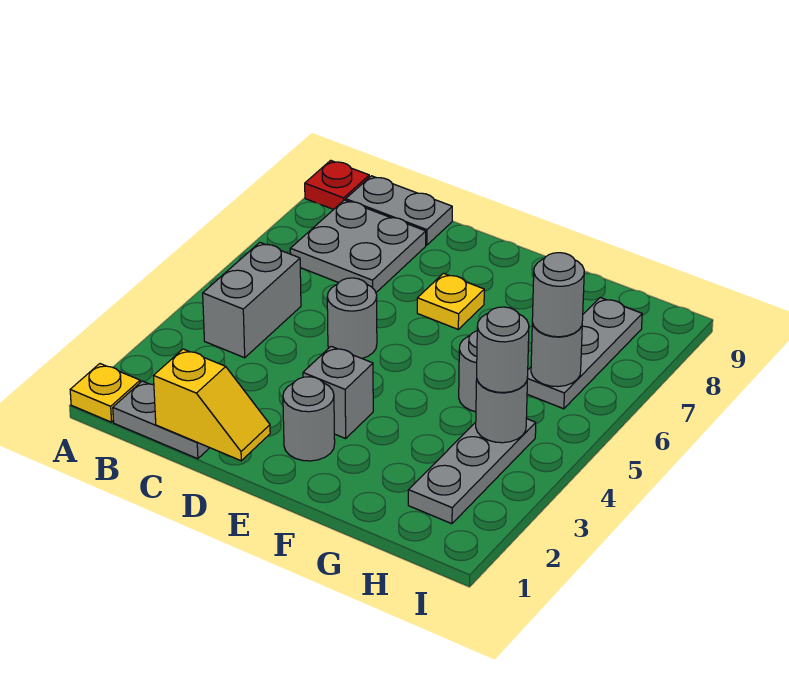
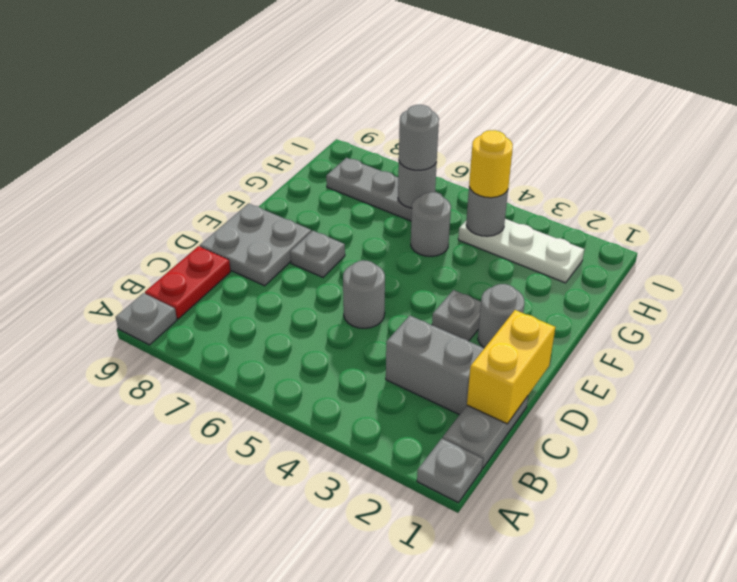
yellow plate A1 level 1 -> grey plate A1 level 1
red plate A9 level 1 -> grey plate A9 level 1
grey brick B4:B5 level 1 -> grey brick C2:C3 level 1
grey plate B7:C8 level 1 -> grey plate D8:E9 level 1
grey plate B9:C9 level 1 -> red plate B9:C9 level 1
yellow slope C1:D1 level 2 top C -> yellow brick C1:D1 level 2
grey brick E3 level 1 -> grey plate E3 level 1
yellow plate E7 level 1 -> grey plate E7 level 1
grey plate H2:H4 level 1 -> white plate H2:H4 level 1
grey round brick H4 level 3 -> yellow round brick H4 level 3

